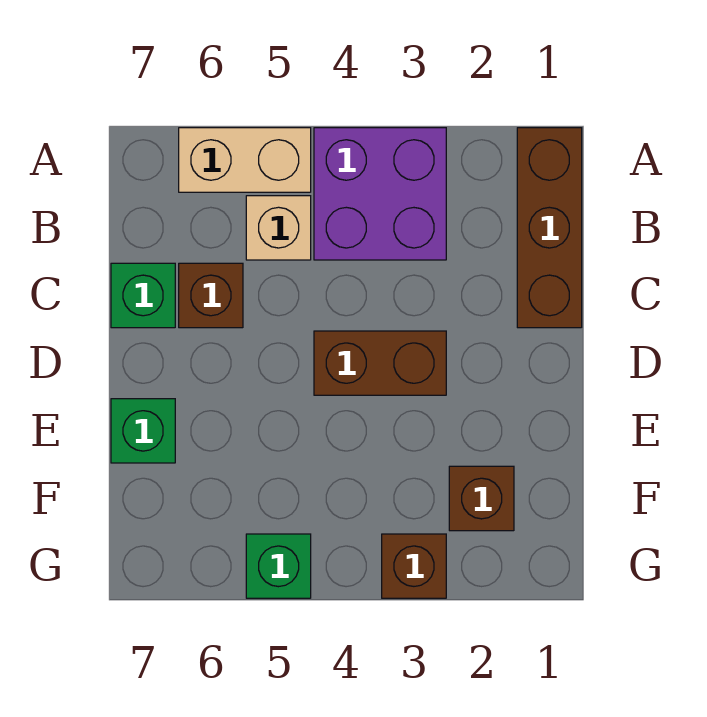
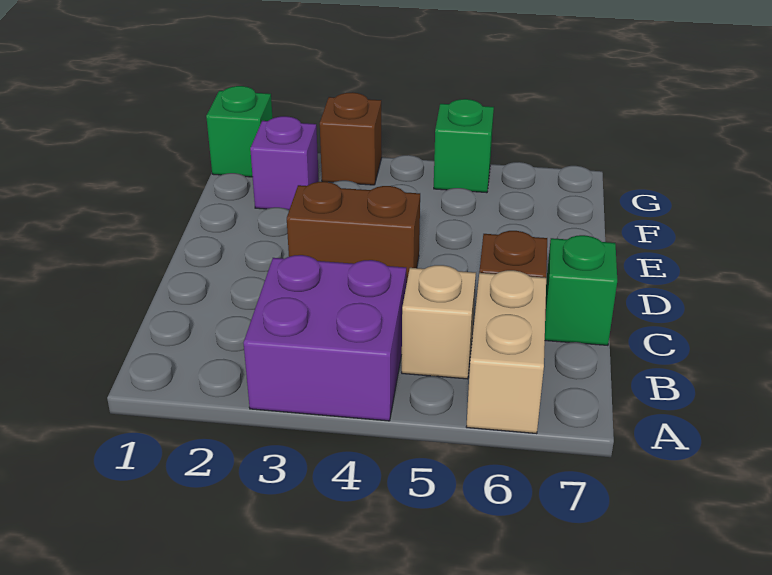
brown brick A1:C1 level 1 -> none
tan brick A5:A6 level 1 -> tan brick A6:B6 level 1
green brick E7 level 1 -> green brick G1 level 1
brown brick F2 level 1 -> purple brick F2 level 1

